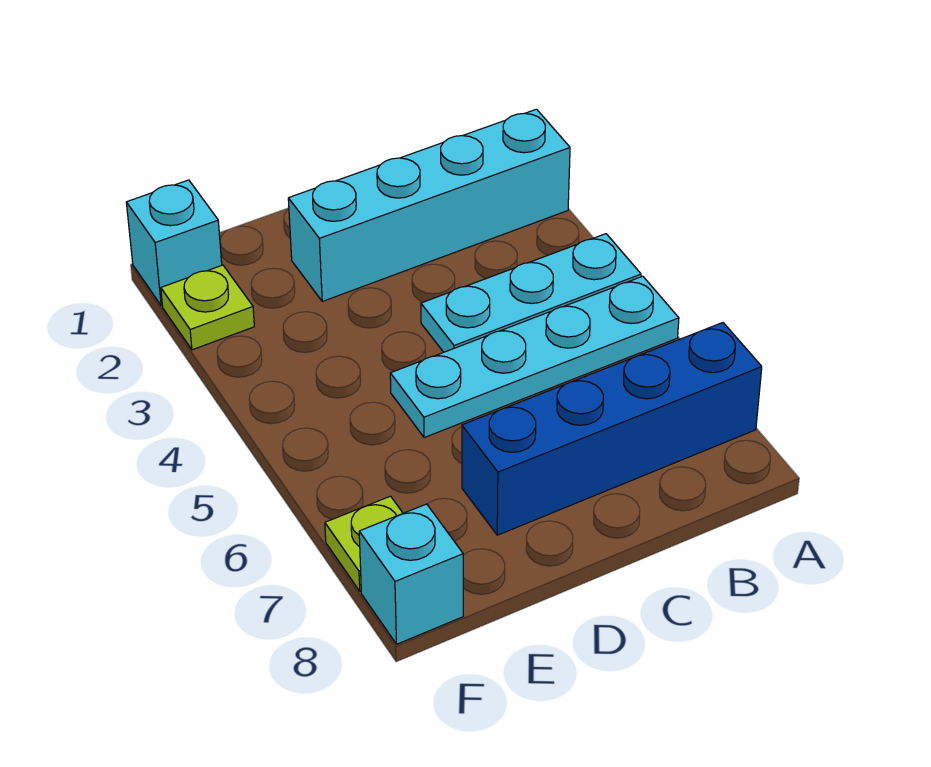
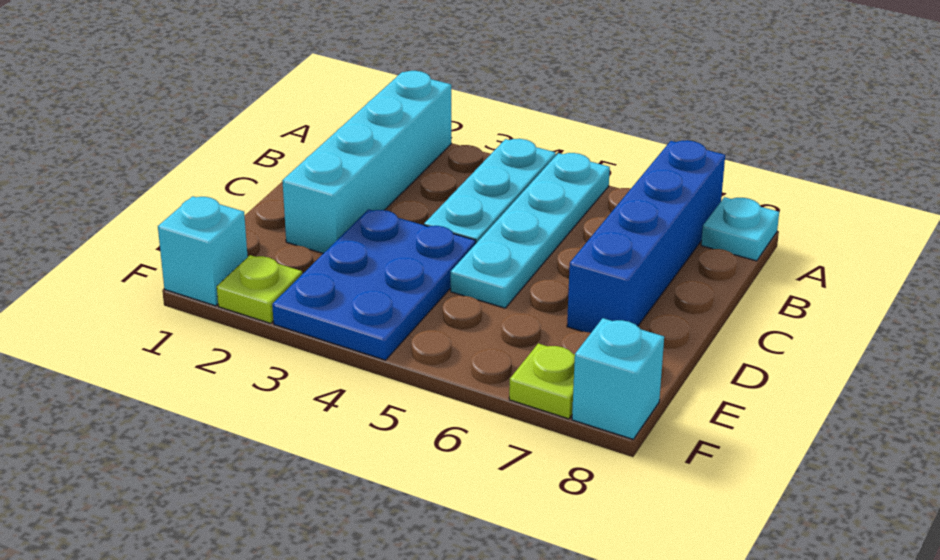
none -> cyan plate A8 level 1
none -> blue plate D3:F4 level 1

